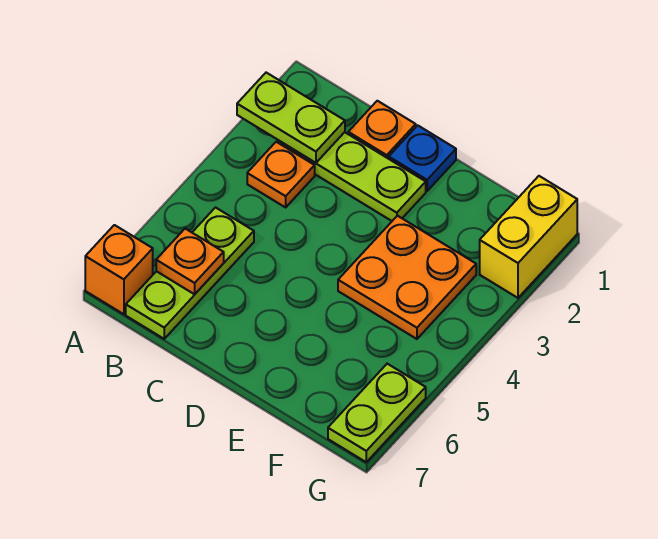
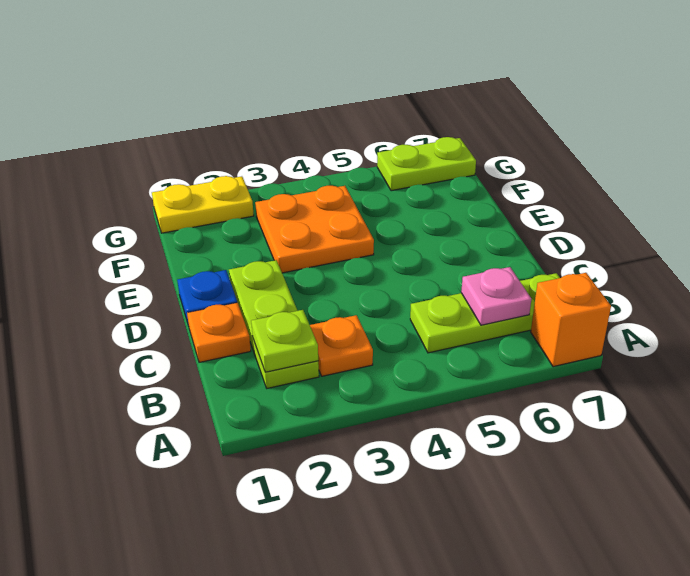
lime plate A2:B2 level 2 -> lime plate B2 level 2
orange plate B6 level 2 -> pink plate B6 level 2
yellow brick G1:G2 level 1 -> yellow plate G1:G2 level 1

